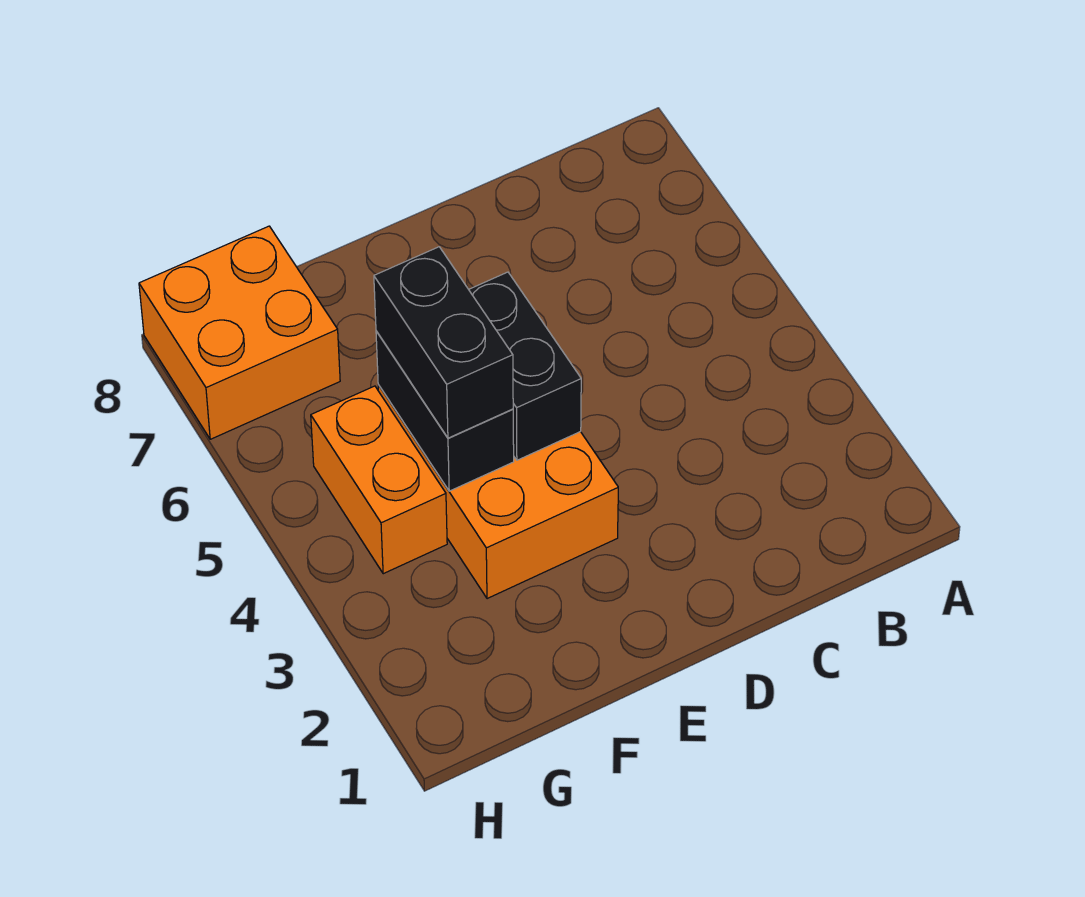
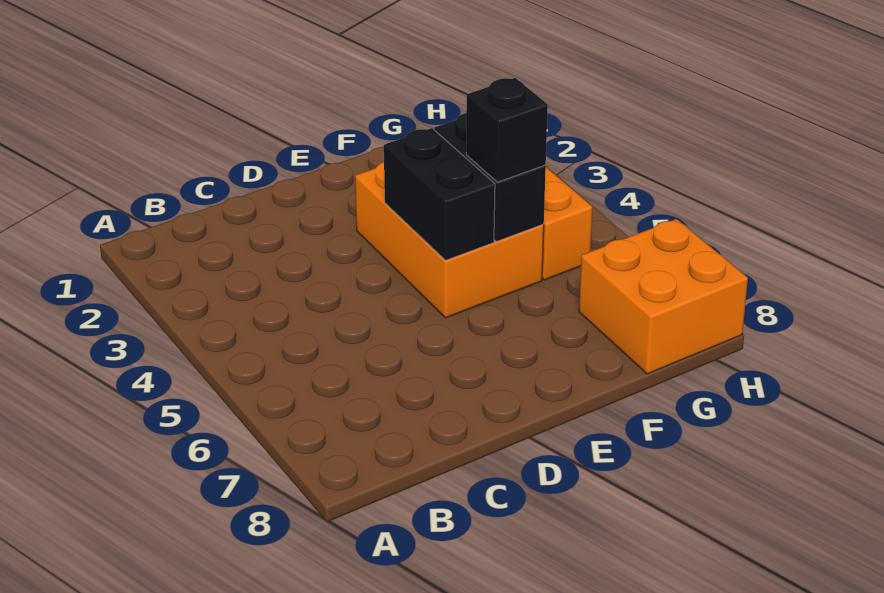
black brick F4:F5 level 3 -> black brick F5 level 3

